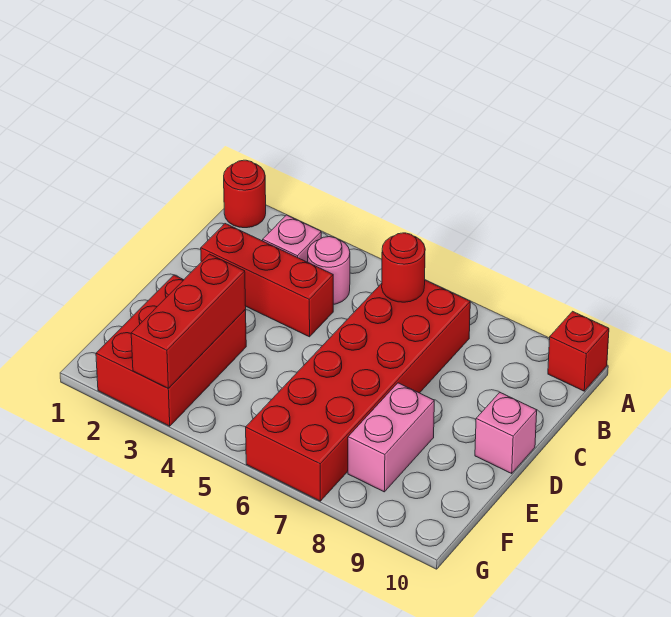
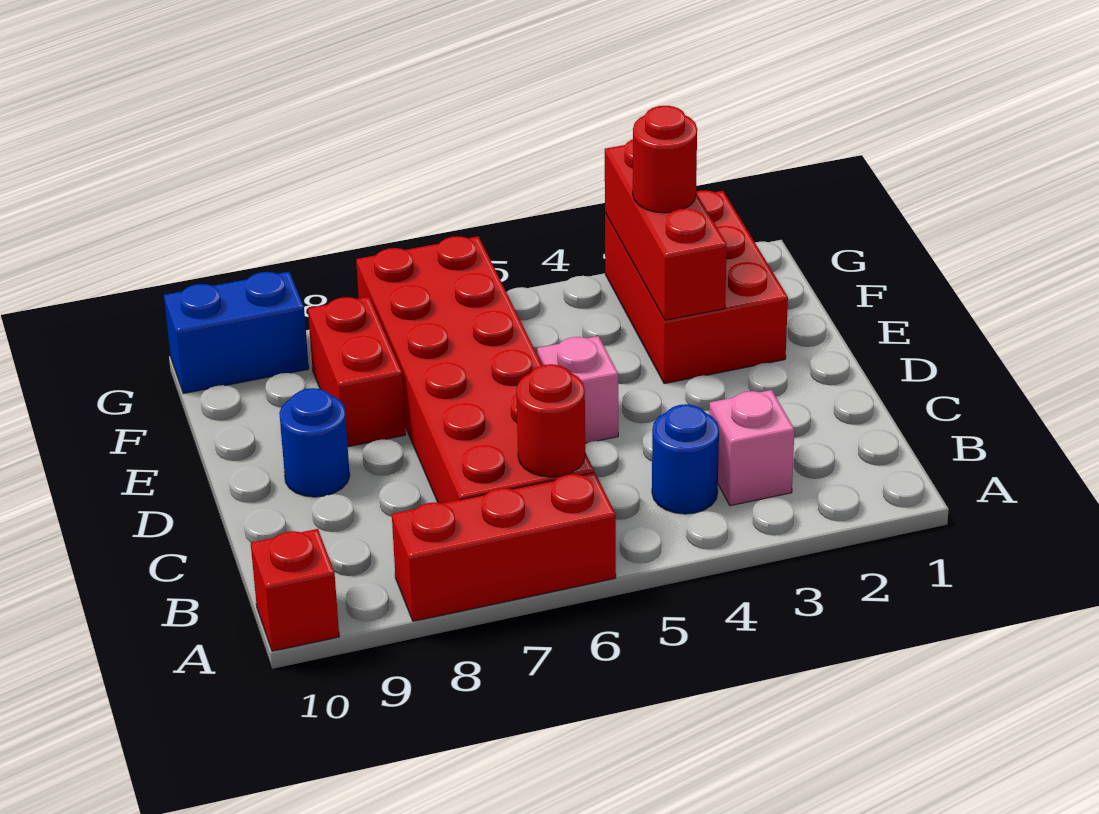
red round brick A1 level 1 -> red round brick F3 level 3
pink round brick B4 level 1 -> blue round brick B4 level 1
red brick C2:C4 level 1 -> red brick A6:A8 level 1
none -> blue round brick D9 level 1
pink brick D10 level 1 -> pink brick D5 level 1
pink brick E8:F8 level 1 -> red brick E8:F8 level 1
none -> blue brick G9:G10 level 1

